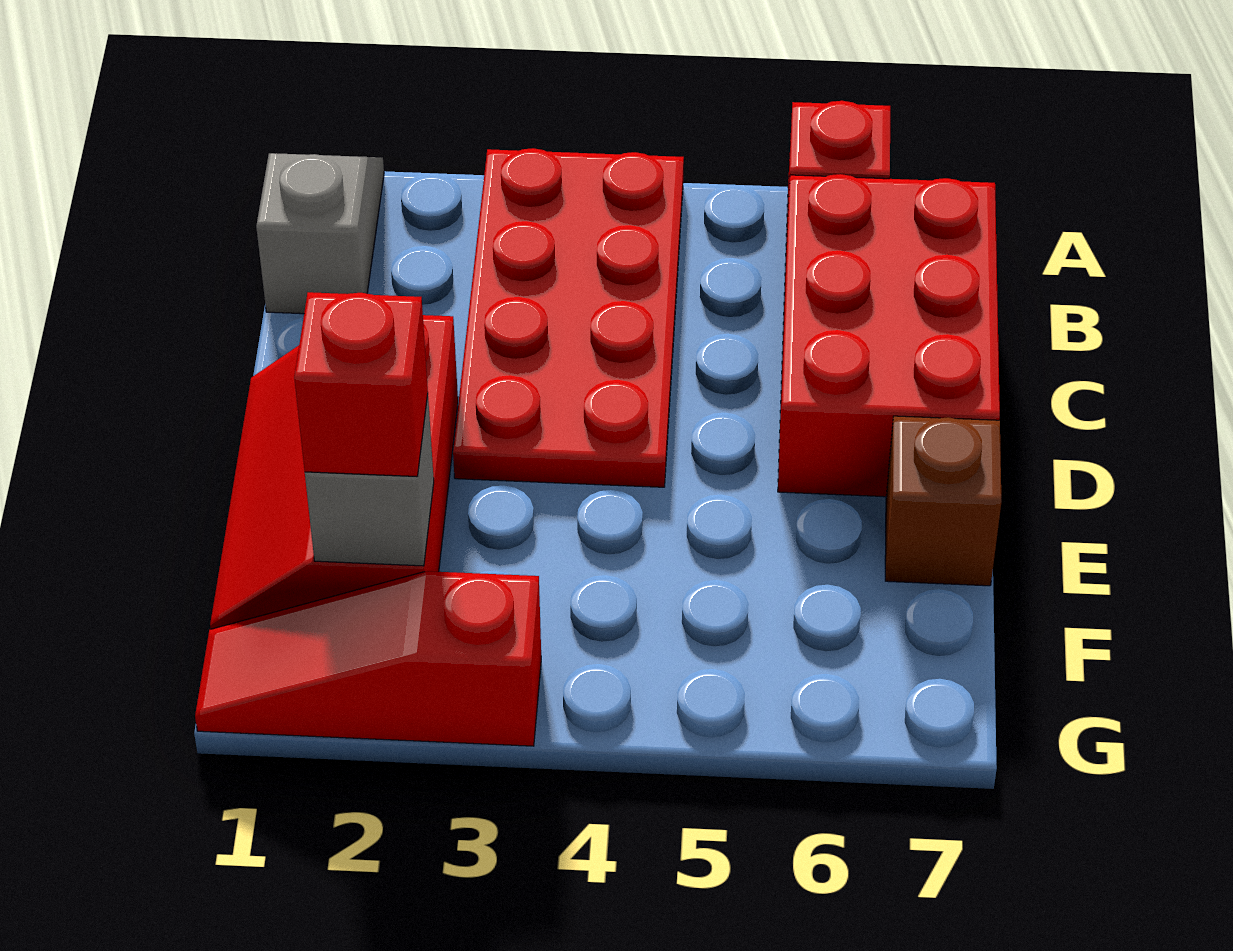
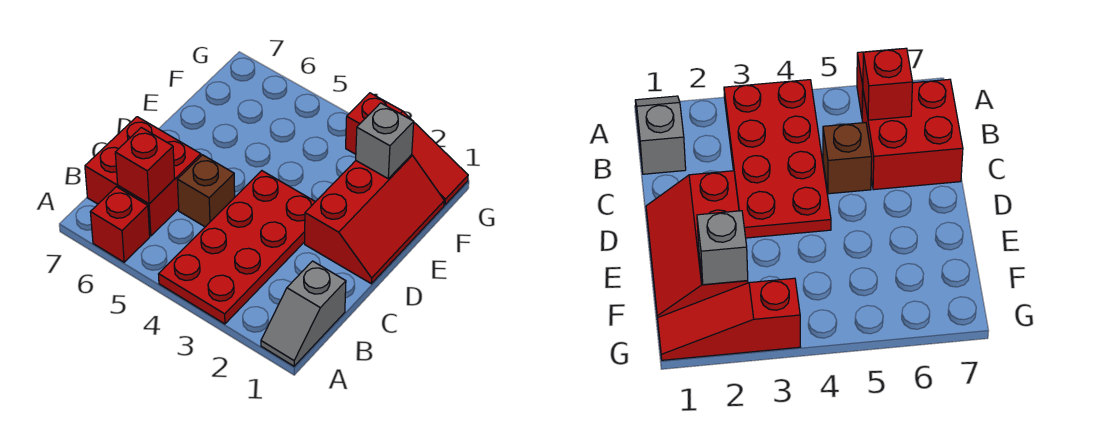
red brick B6:D7 level 1 -> red brick B6:C7 level 1
brown brick E7 level 1 -> brown brick C5 level 1
red brick F2 level 3 -> red brick B6 level 2

